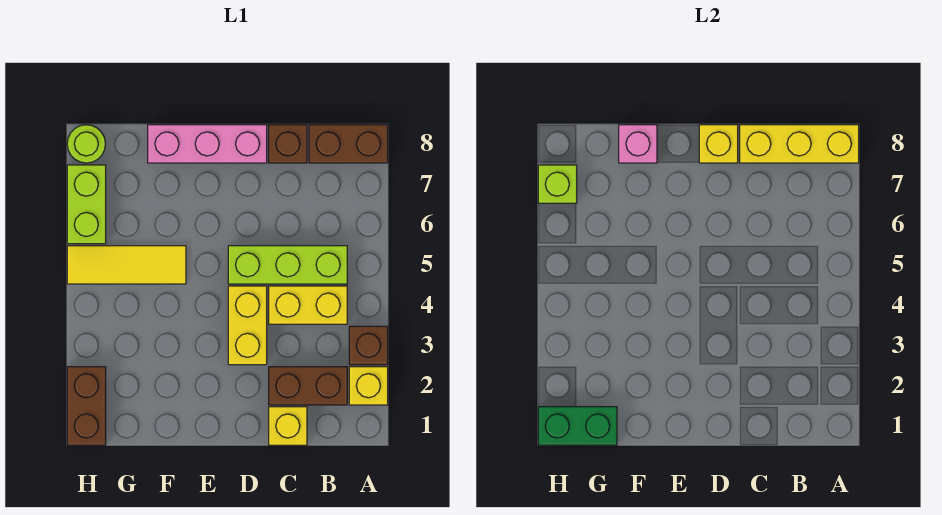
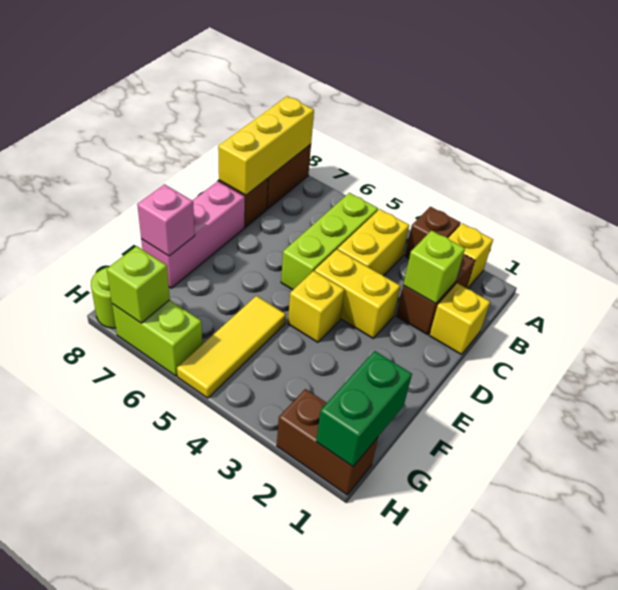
none -> lime brick C2 level 2
yellow brick D8 level 2 -> yellow brick E4 level 1

